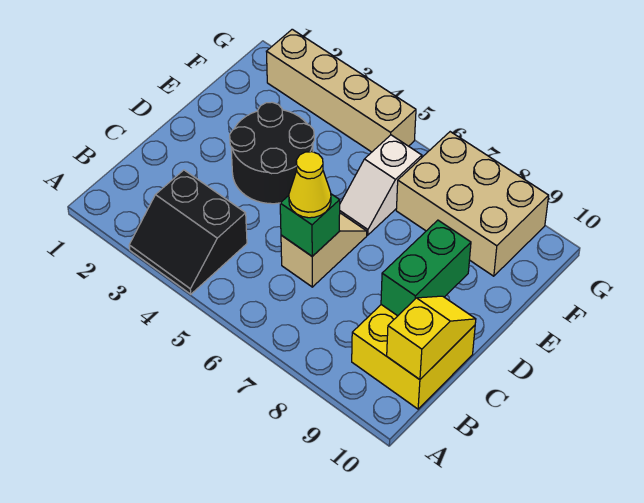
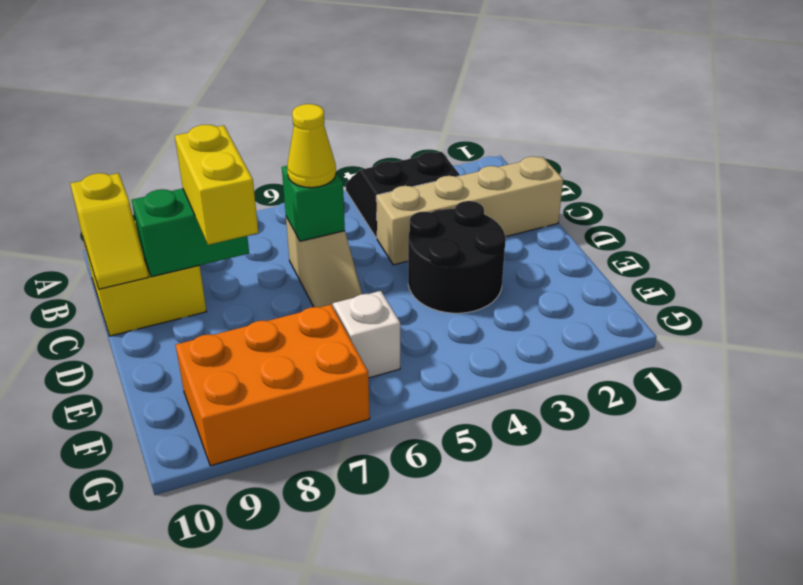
none -> yellow brick C8:D8 level 3
green brick C9:D9 level 2 -> green brick C8:C9 level 2
tan brick F7:G9 level 1 -> orange brick F7:G9 level 1
tan brick G2:G5 level 1 -> tan brick C1:C4 level 1

